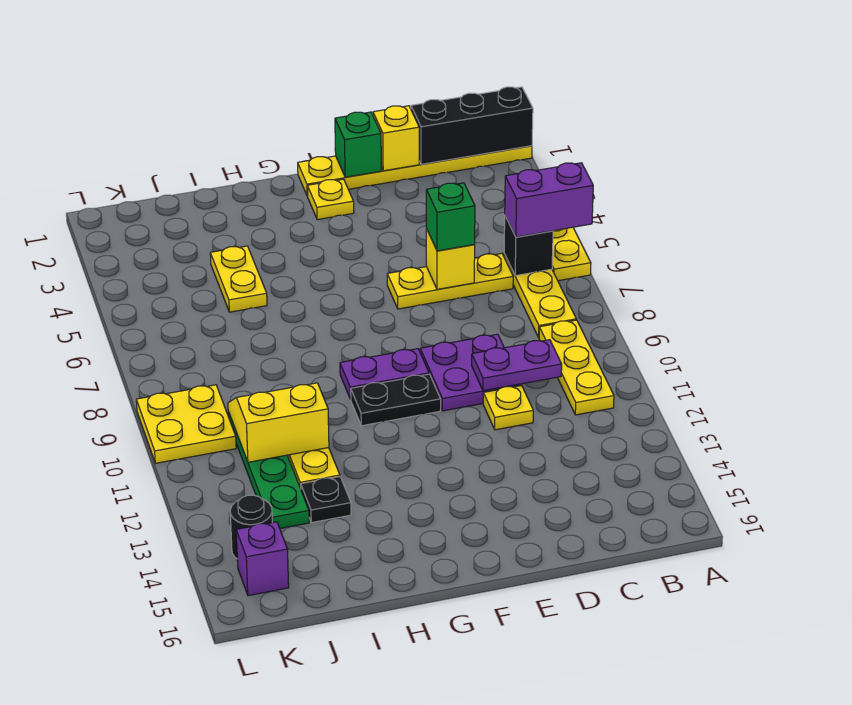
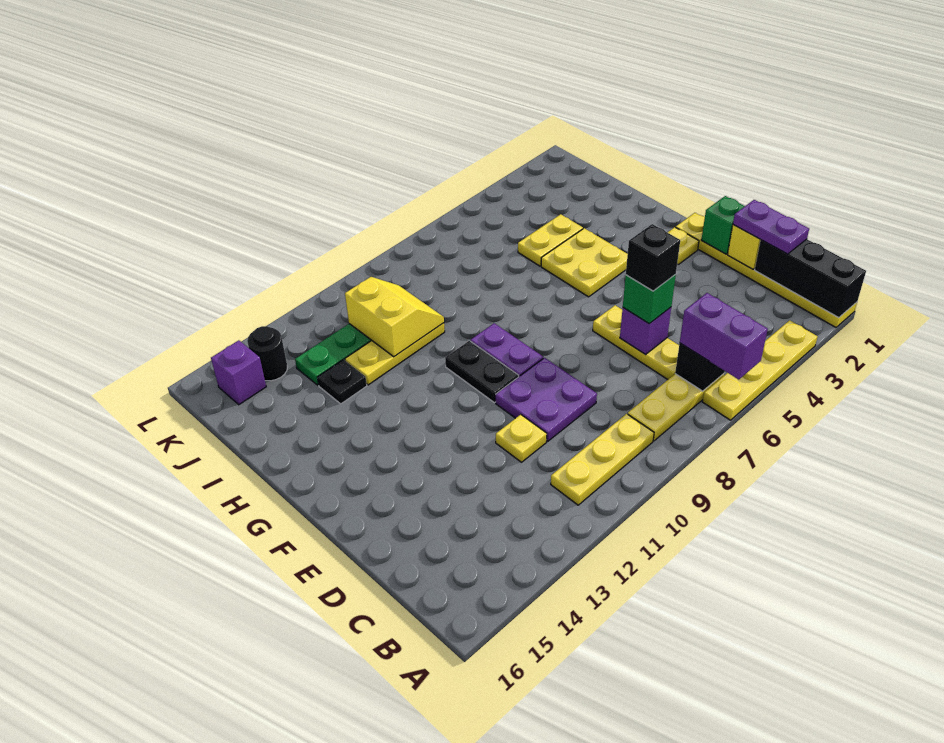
purple plate C10:D10 level 2 -> purple plate C1:D1 level 3
yellow brick D6 level 2 -> purple brick D6 level 2
none -> black brick D6 level 4
yellow plate K9:L10 level 1 -> yellow plate G4:H5 level 1

